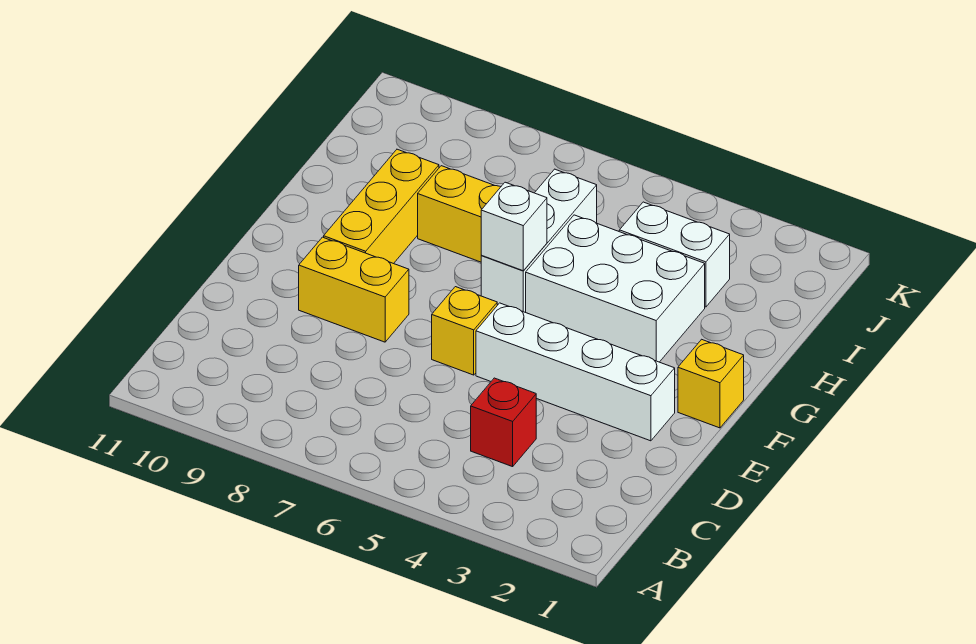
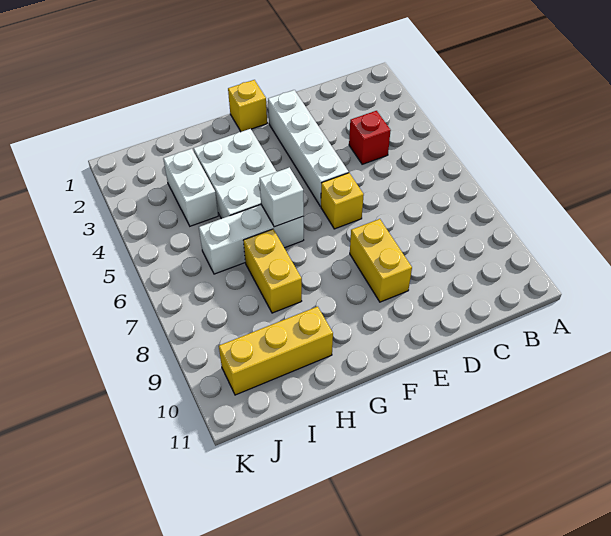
yellow brick F9:H9 level 1 -> yellow brick H10:J10 level 1

